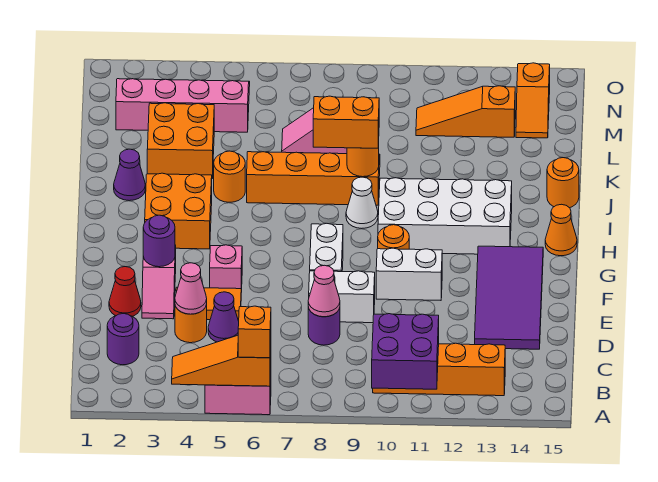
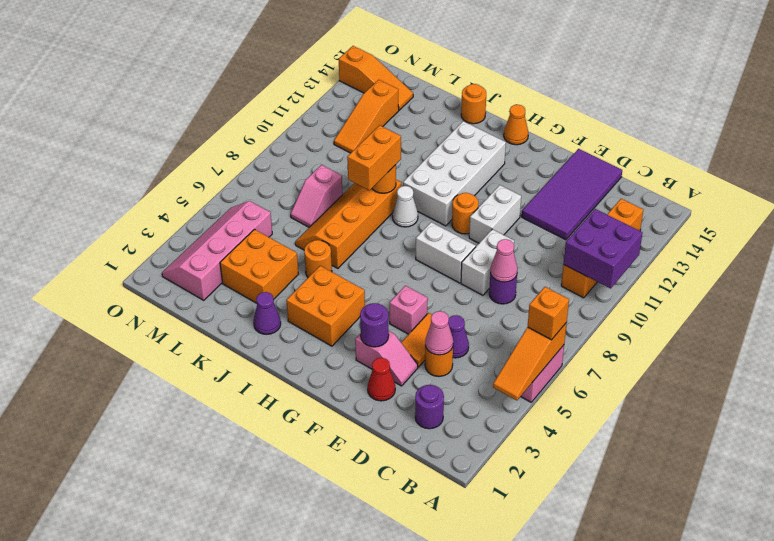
purple tile D13:G14 level 1 -> purple tile D12:E15 level 1
orange slope M14:N14 level 1 top N -> orange slope M14:O14 level 1 top O

